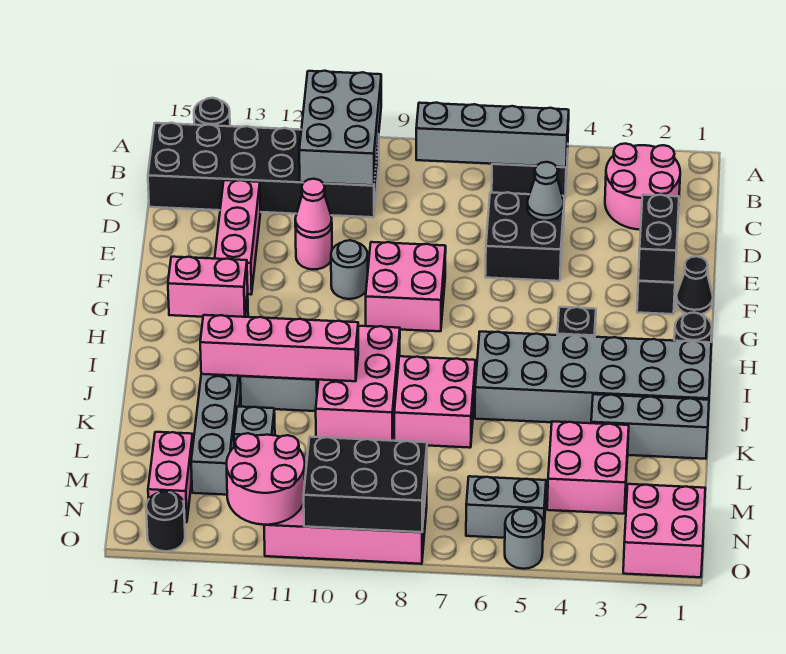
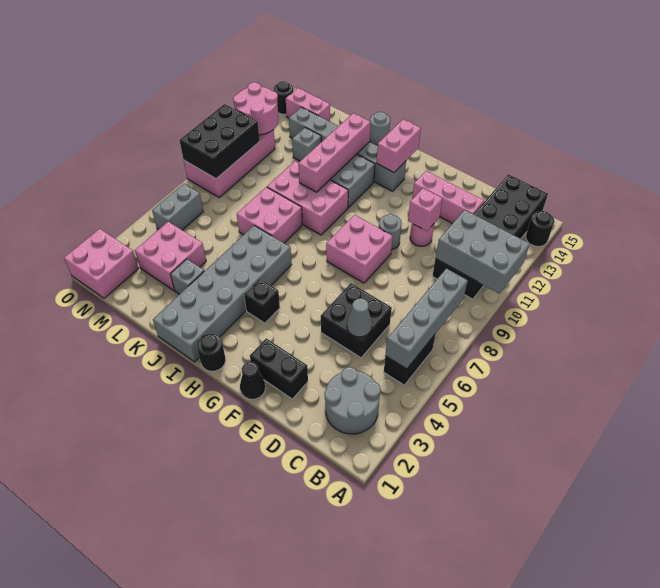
pink round brick B2:C3 level 1 -> grey round brick B2:C3 level 1
black brick E2:F2 level 2 -> none
pink cone E11 level 2 -> pink brick E11 level 2
grey brick K1:K3 level 1 -> grey brick K3 level 1
grey round brick O5 level 1 -> grey round brick J15 level 1

